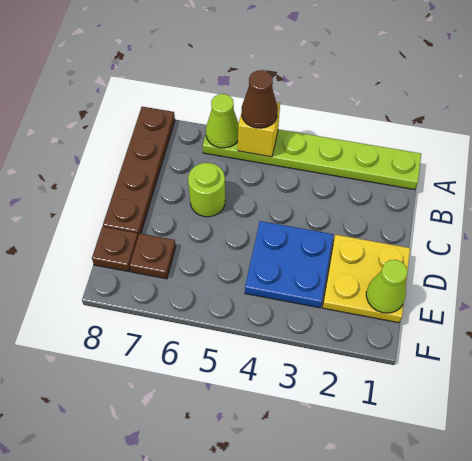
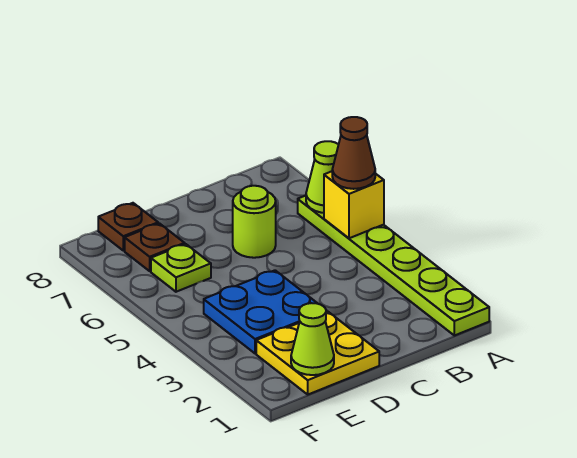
brown plate A8:D8 level 1 -> none
none -> lime plate E6 level 1

